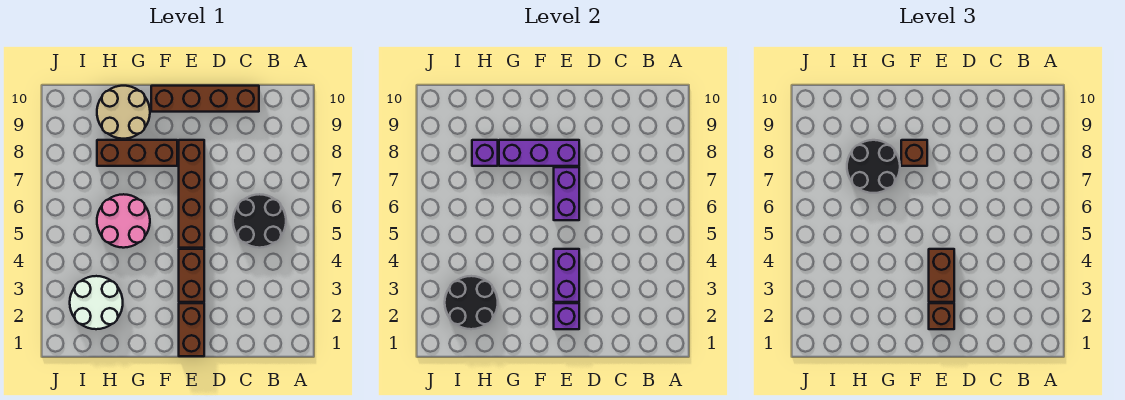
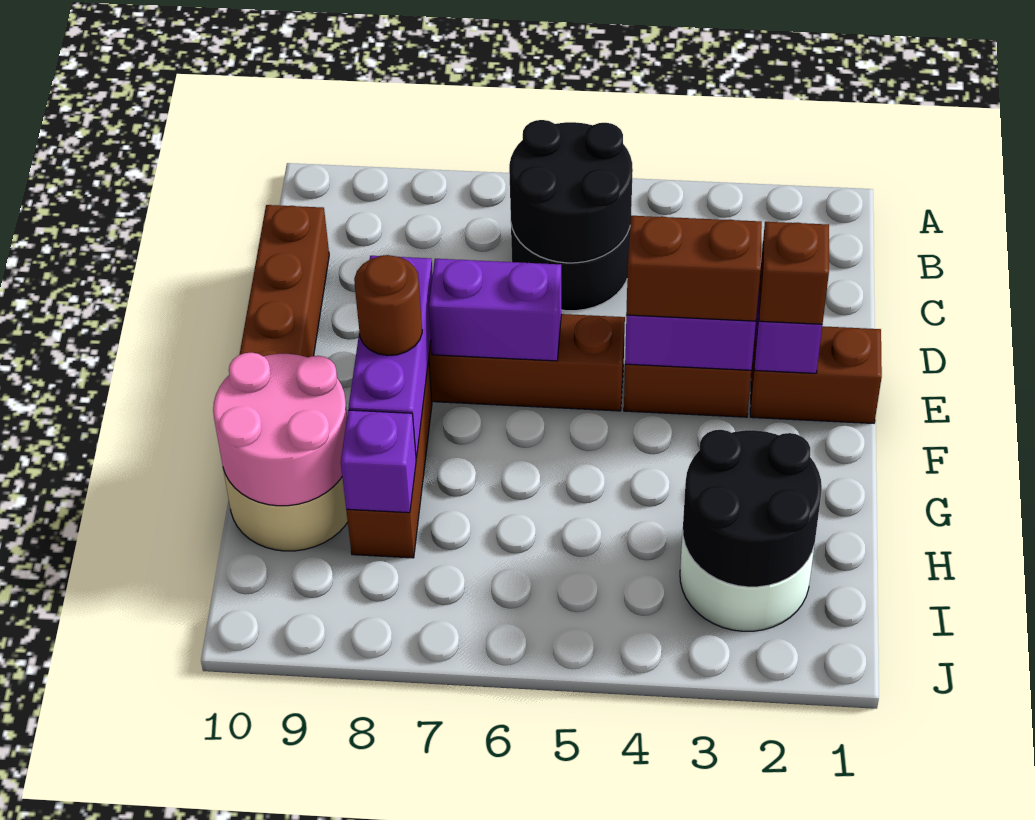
brown brick F8 level 3 -> brown round brick F8 level 3
pink round brick G5:H6 level 1 -> pink round brick G9:H10 level 2
black round brick G7:H8 level 3 -> black round brick B5:C6 level 2

